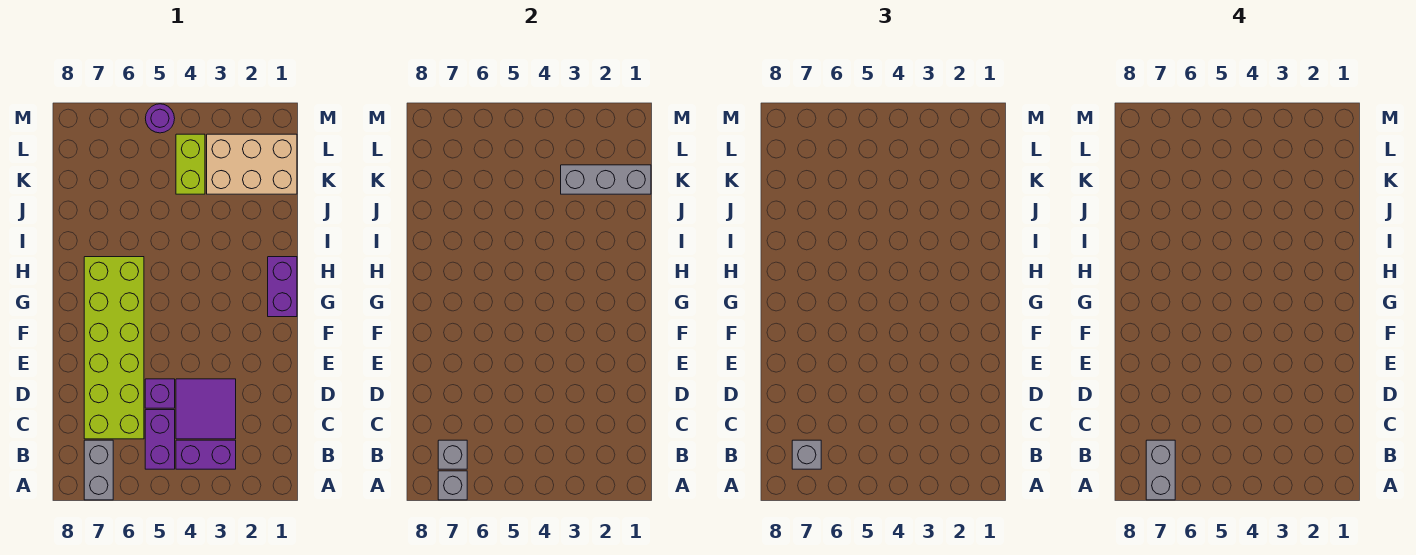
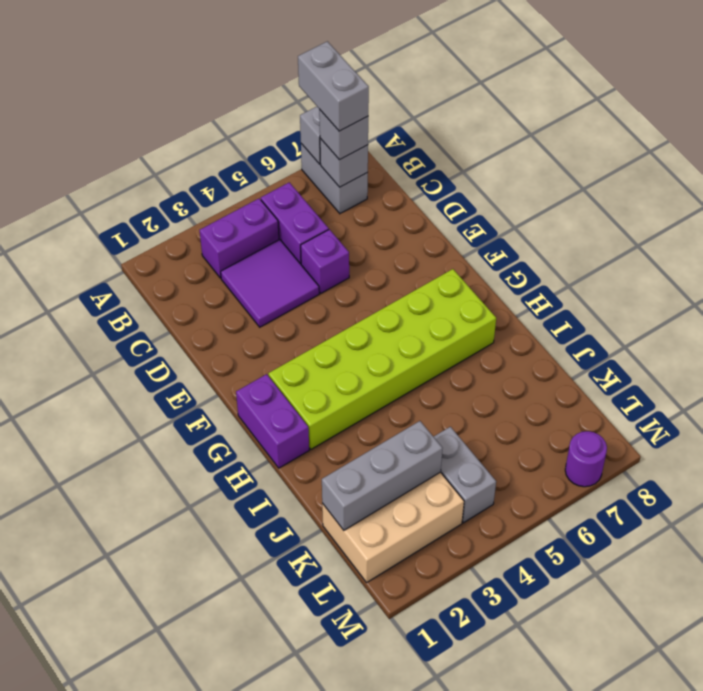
lime brick C6:H7 level 1 -> lime brick G2:H7 level 1
lime brick K4:L4 level 1 -> grey brick K4:L4 level 1
purple round brick M5 level 1 -> purple round brick M7 level 1

